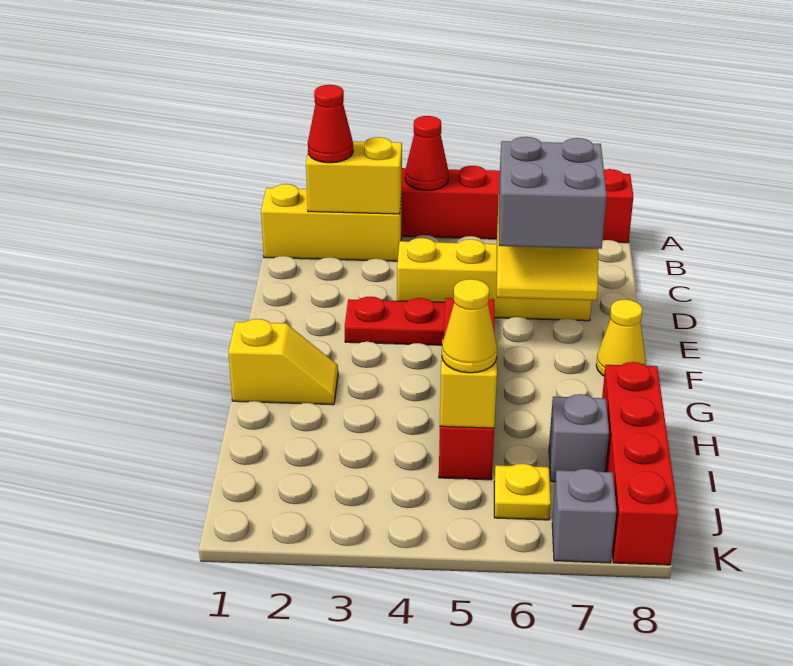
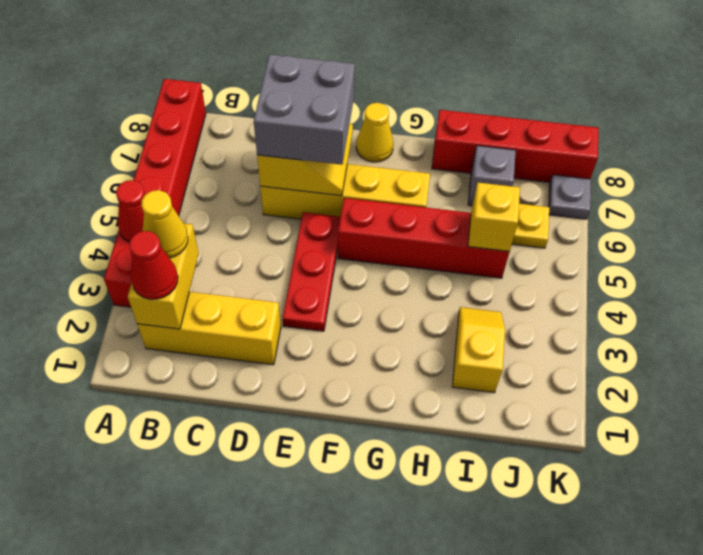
yellow brick B1:B3 level 1 -> yellow brick B2:D2 level 1
yellow brick D4:D7 level 1 -> yellow brick D6:G6 level 1
yellow slope G1:G2 level 1 top 1 -> yellow slope I2:I3 level 1 top 2
yellow cone I5 level 3 -> yellow cone B3 level 3
grey brick K7 level 1 -> grey plate K7 level 1

